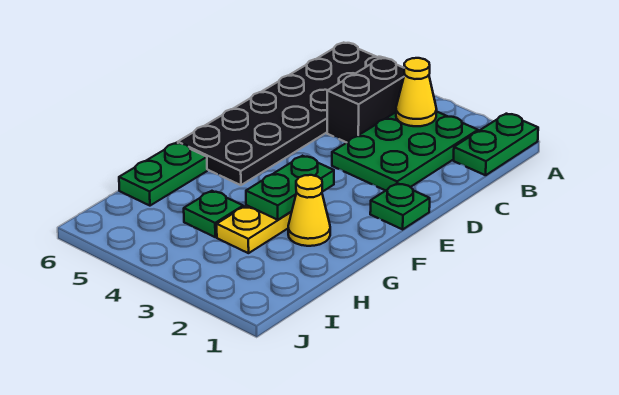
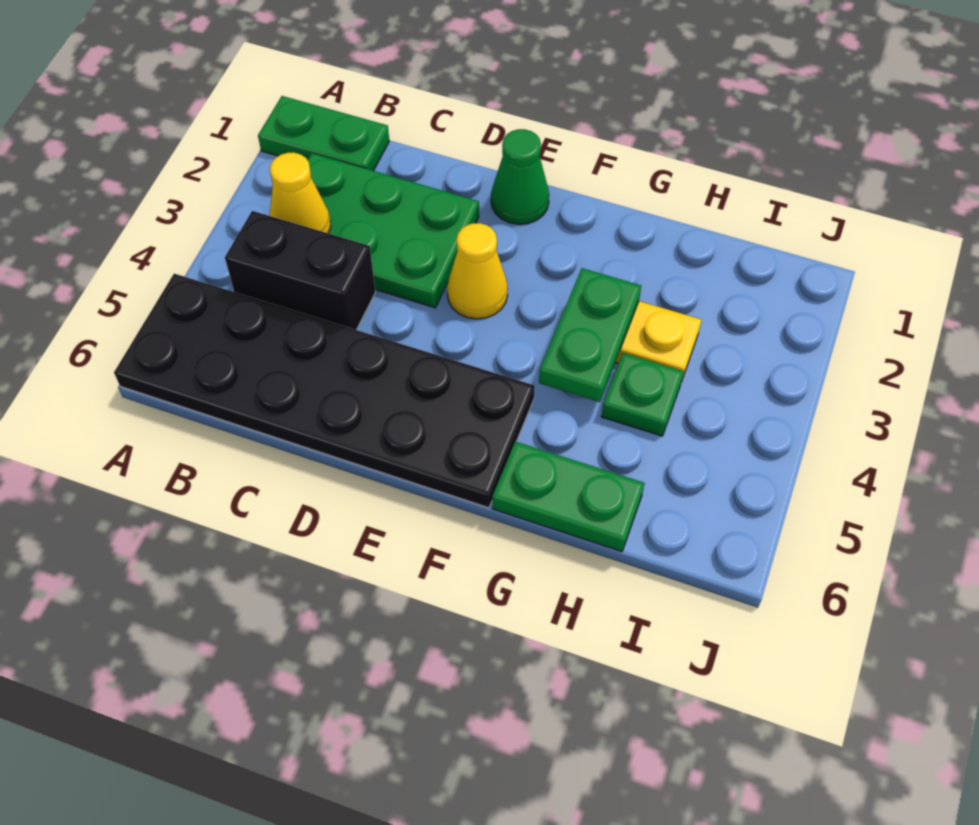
green plate E1 level 1 -> green cone E1 level 1
green plate F3:G3 level 2 -> green plate G3:G4 level 2
yellow cone G2 level 1 -> yellow cone E3 level 1

